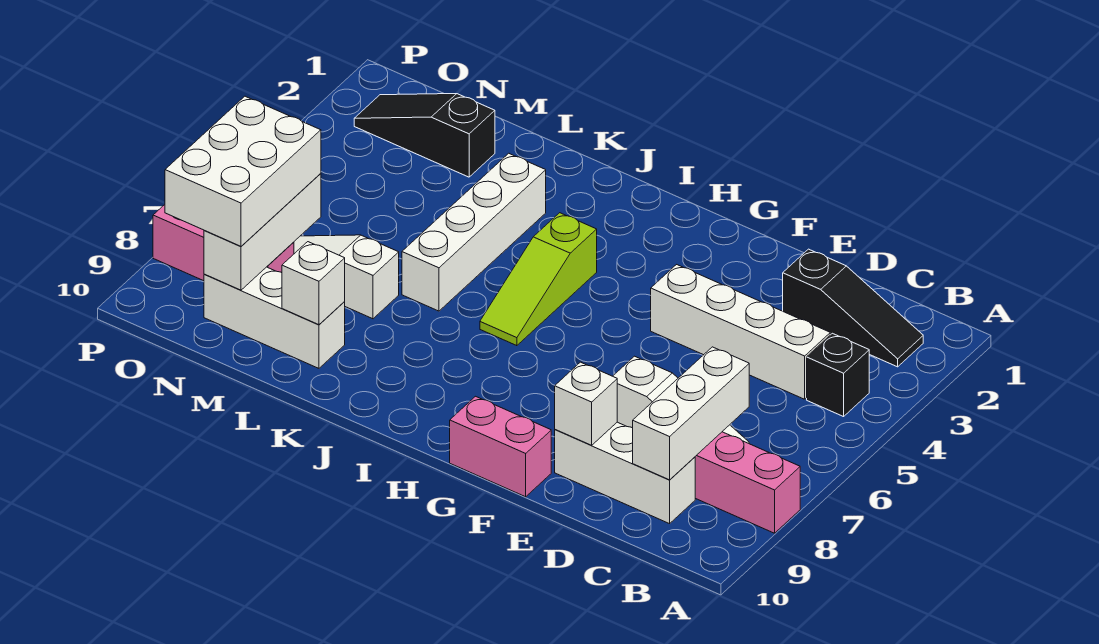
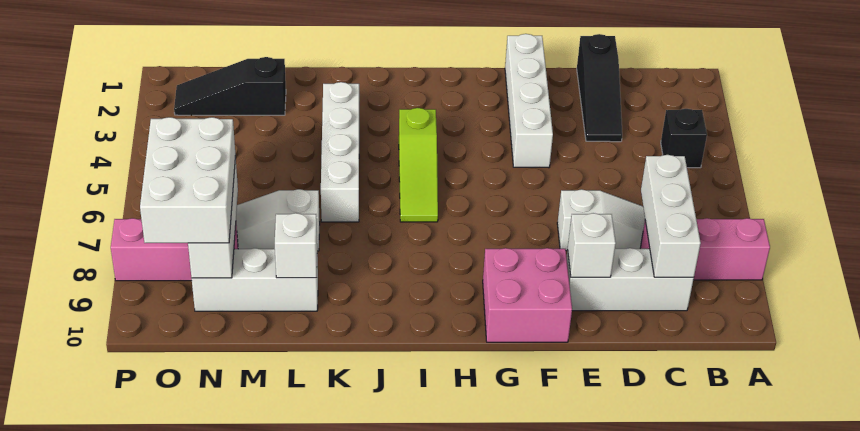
black slope B2:D2 level 1 top D -> black slope D1:D3 level 1 top 1
white brick C4:F4 level 1 -> white brick F1:F4 level 1
pink brick F10:G10 level 1 -> pink brick F9:G10 level 1

